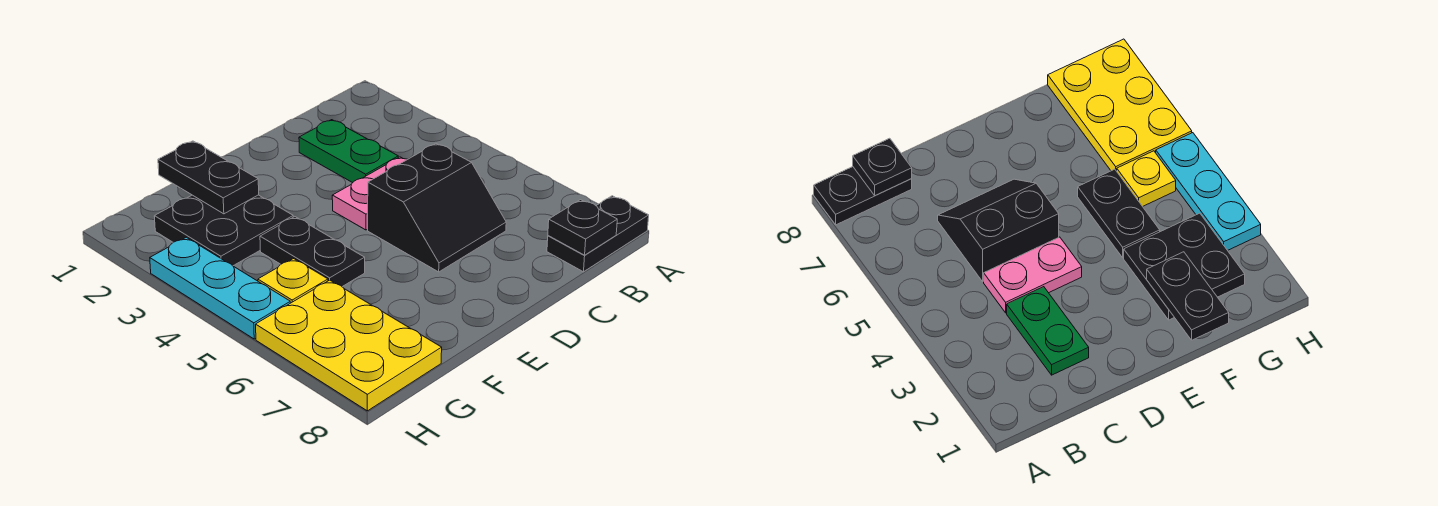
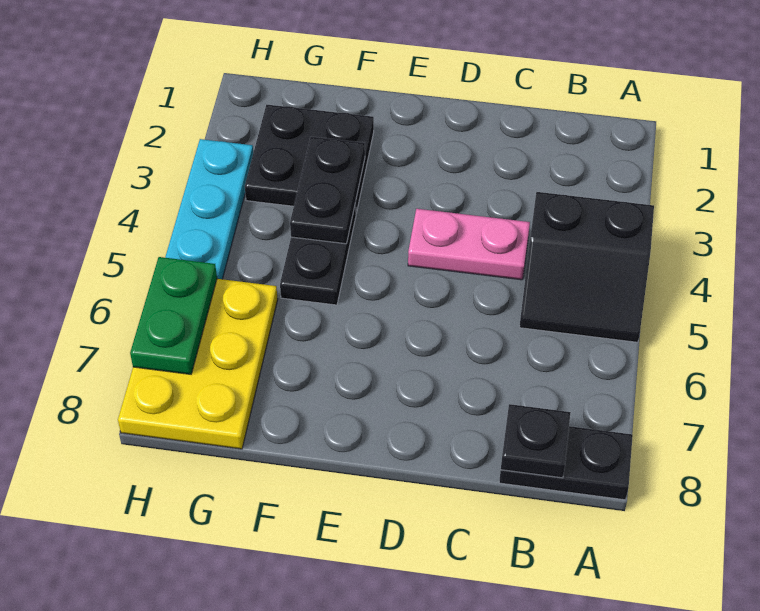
green plate C2:C3 level 1 -> green plate H6:H7 level 2
black slope C5:D6 level 1 top 5 -> black slope A4:B5 level 1 top 4
black plate F1:F2 level 2 -> black plate F3:F4 level 2
yellow plate G5 level 1 -> none

